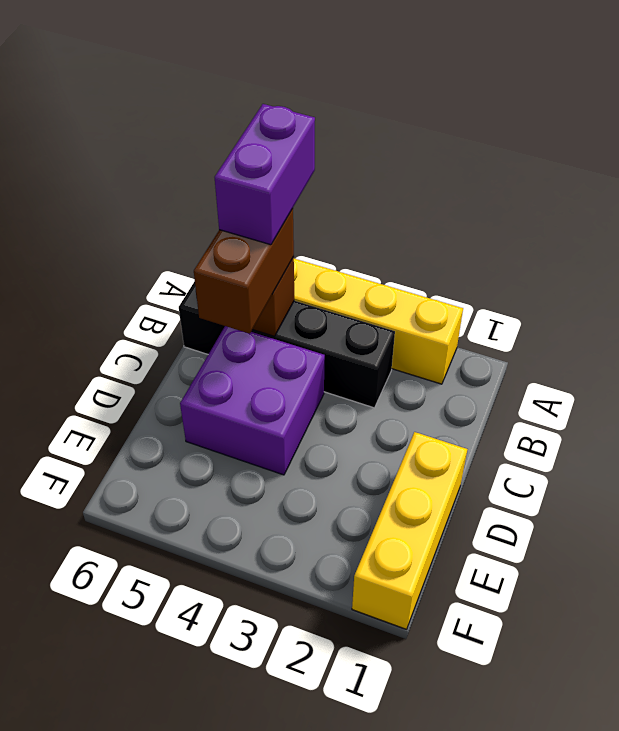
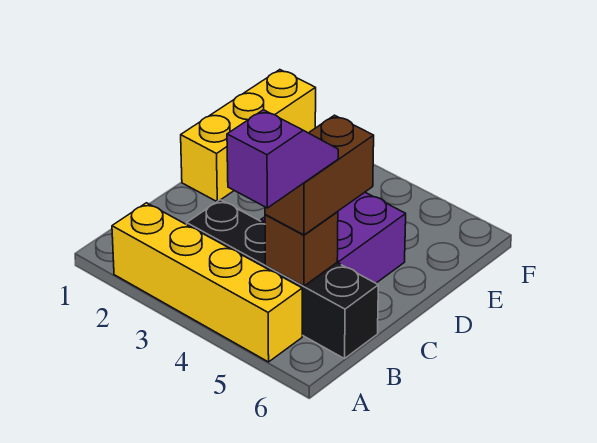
purple brick A5:B5 level 4 -> purple slope A5:B5 level 4 top A

